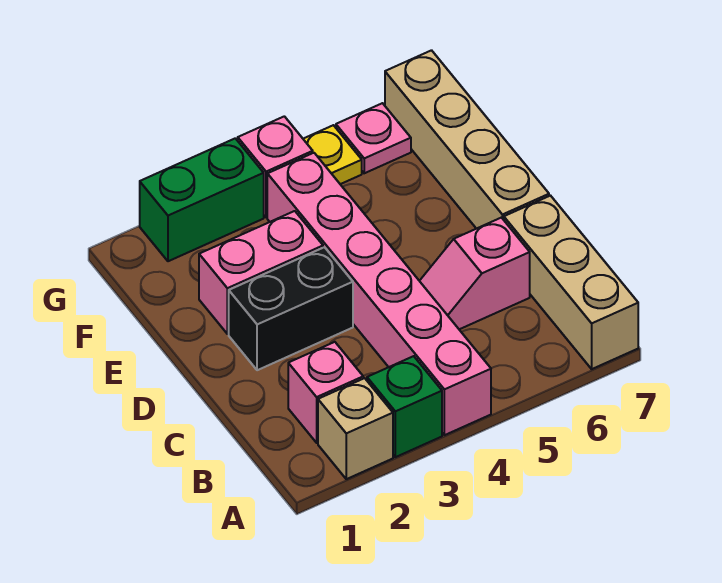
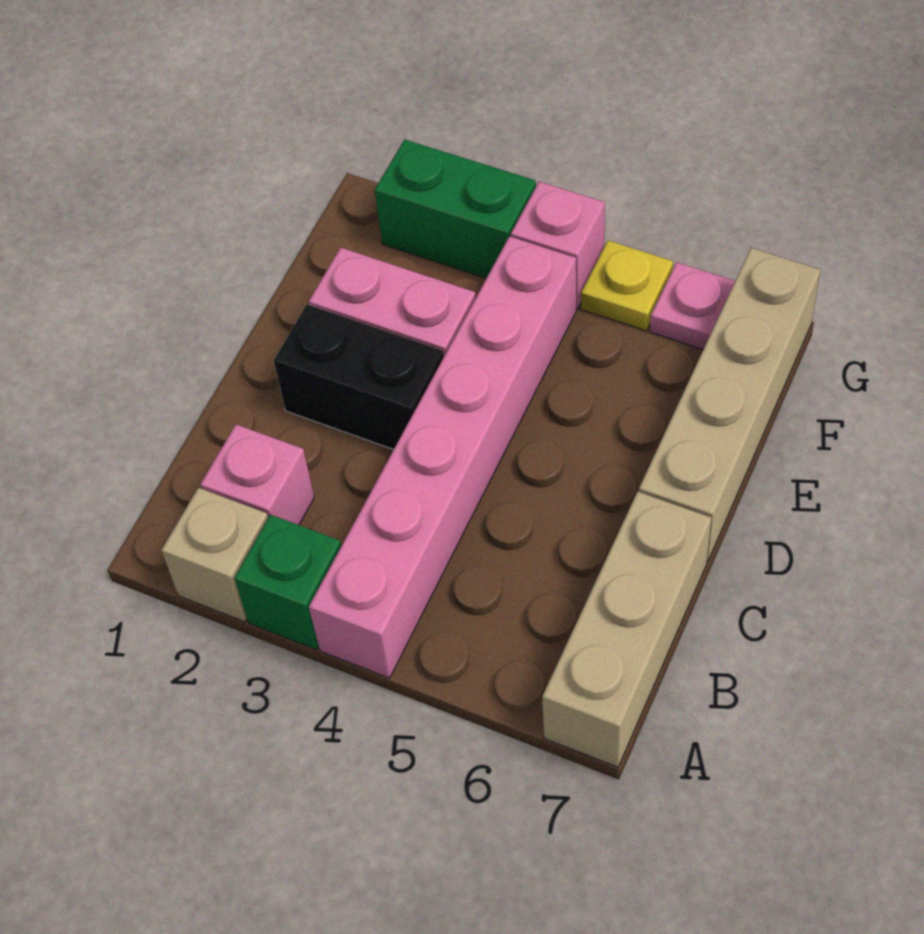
pink slope C5:C6 level 1 top 6 -> none

